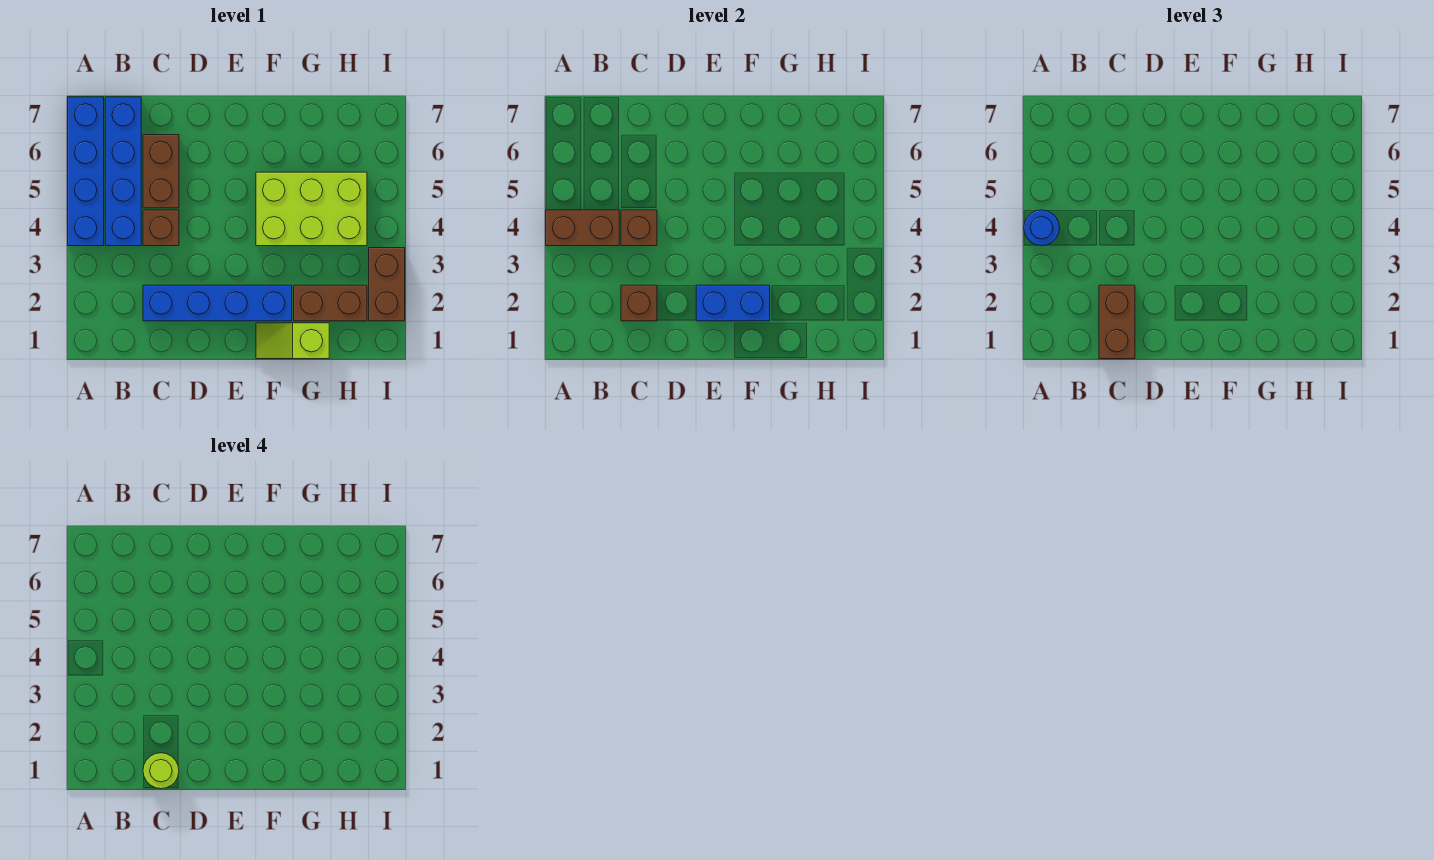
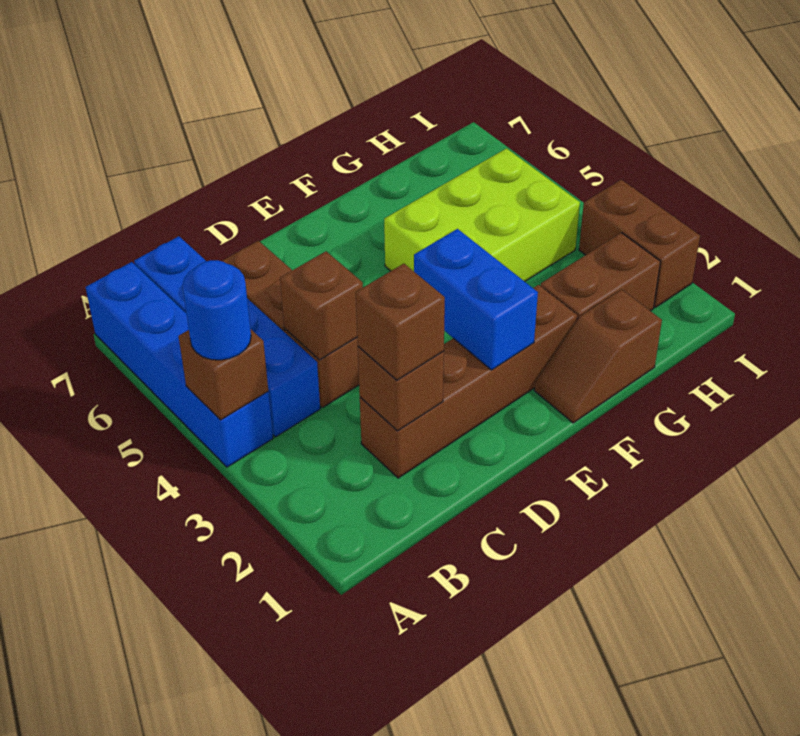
brown brick A4:B4 level 2 -> brown brick A4 level 2
brown brick C1:C2 level 3 -> brown brick C2 level 3
lime round brick C1 level 4 -> none
blue brick C2:F2 level 1 -> brown brick C2:F2 level 1
blue brick E2:F2 level 2 -> blue brick E2:E3 level 2
lime slope F1:G1 level 1 top G -> brown slope F1:G1 level 1 top G

